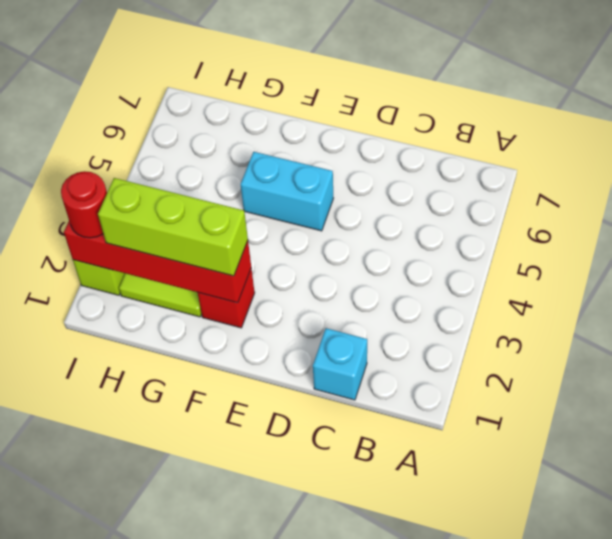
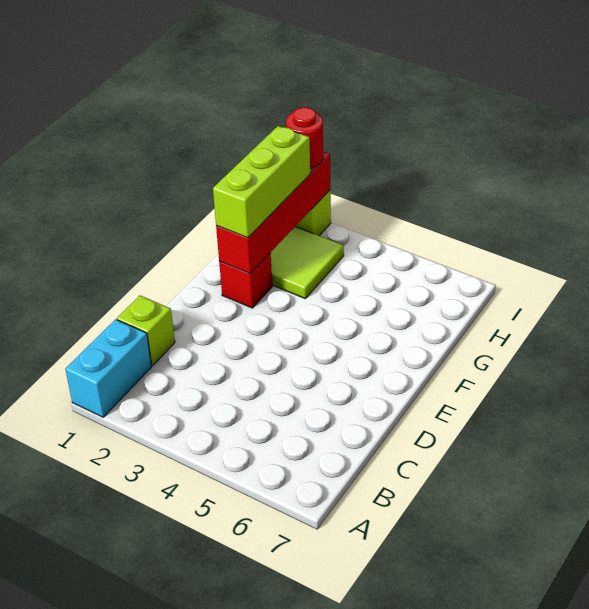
cyan brick C1 level 1 -> lime brick C1 level 1
cyan brick E5:F5 level 1 -> cyan brick A1:B1 level 1

